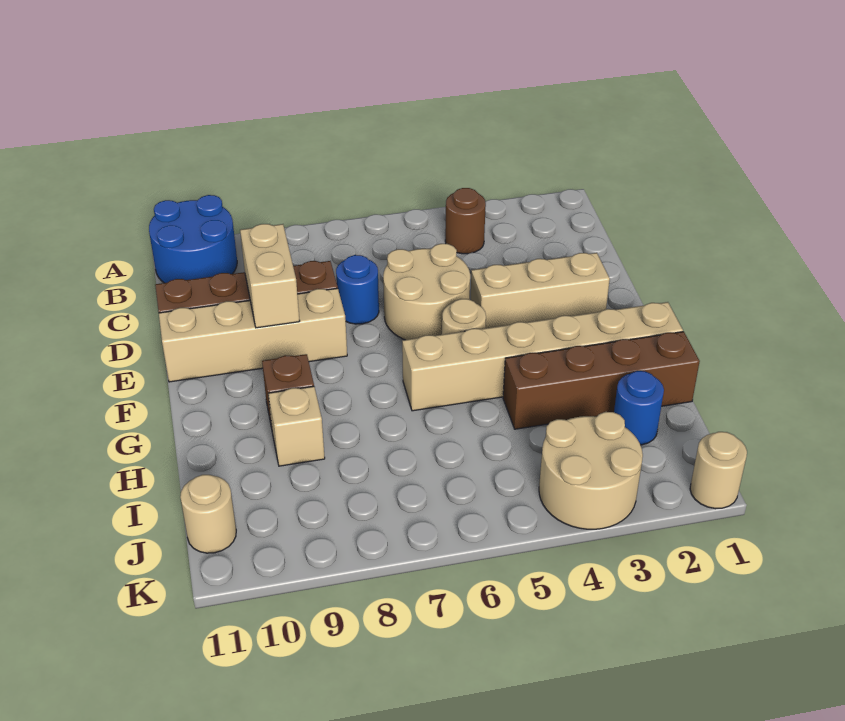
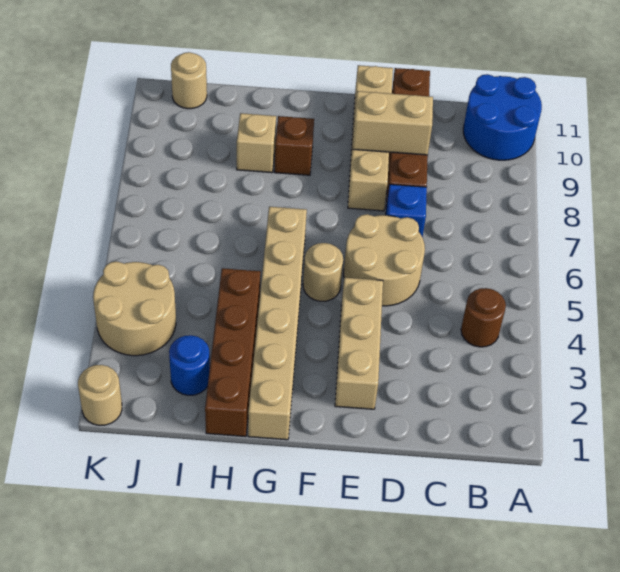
blue round brick D7 level 1 -> blue brick D7 level 1

